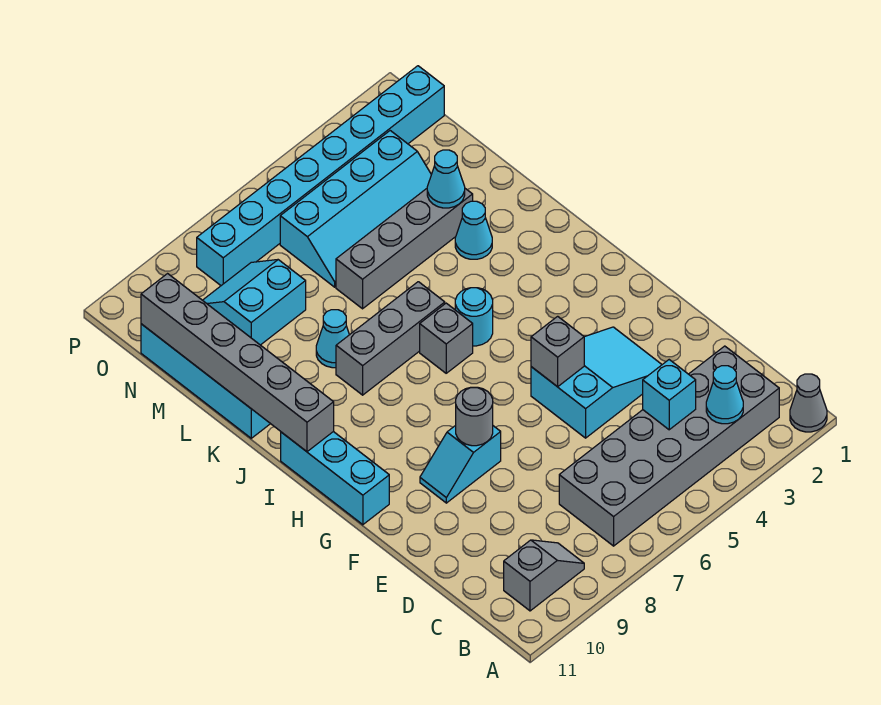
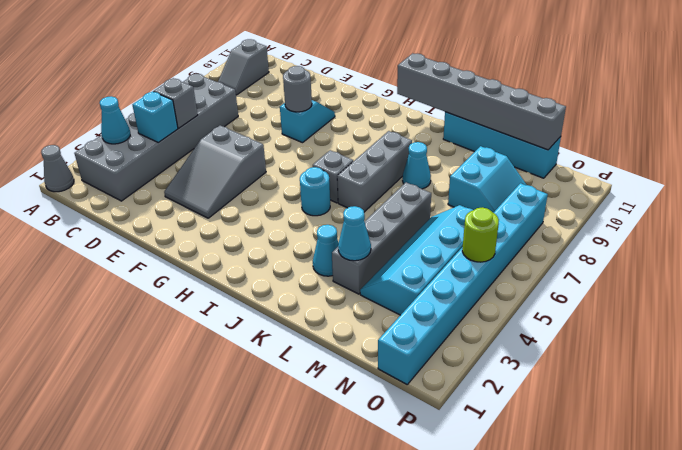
cyan slope E3:F5 level 1 top 5 -> grey slope E3:F5 level 1 top 5
grey brick F5 level 2 -> grey brick C5 level 2
cyan brick G11:I11 level 1 -> none
none -> lime round brick O5 level 2

